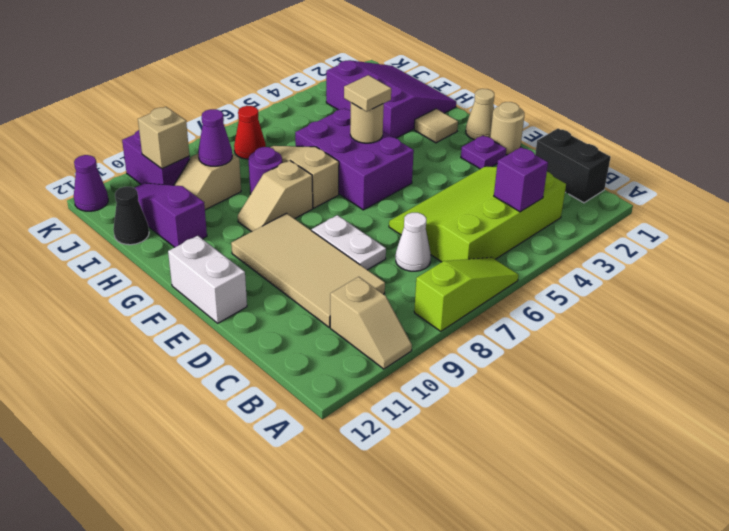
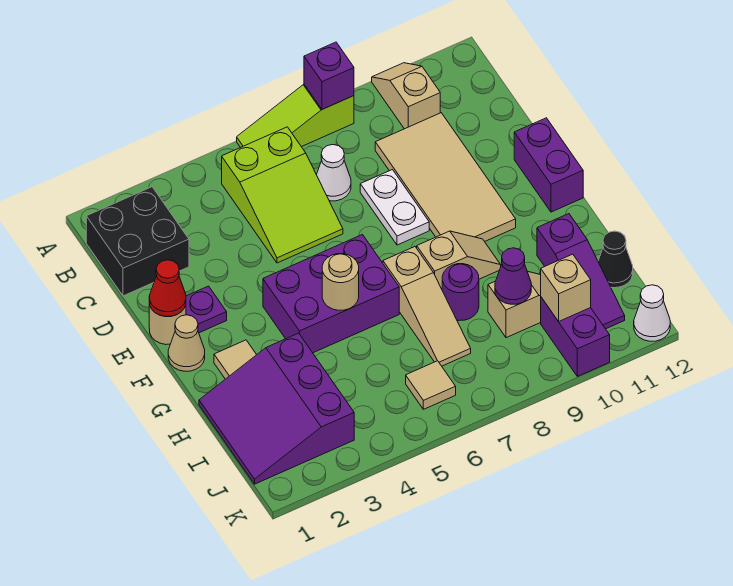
black brick B1:C1 level 1 -> black brick B1:C2 level 1
lime slope B3:D6 level 1 top B -> lime slope B5:D6 level 1 top B
purple brick B4 level 2 -> purple brick A8 level 2
white brick E12:F12 level 1 -> purple brick E12:F12 level 1
purple brick F5:H6 level 1 -> purple brick F4:G6 level 1
tan tile G5 level 3 -> tan tile J6 level 1
red cone J7 level 1 -> red cone E1 level 2
purple cone K12 level 1 -> white cone K12 level 1

